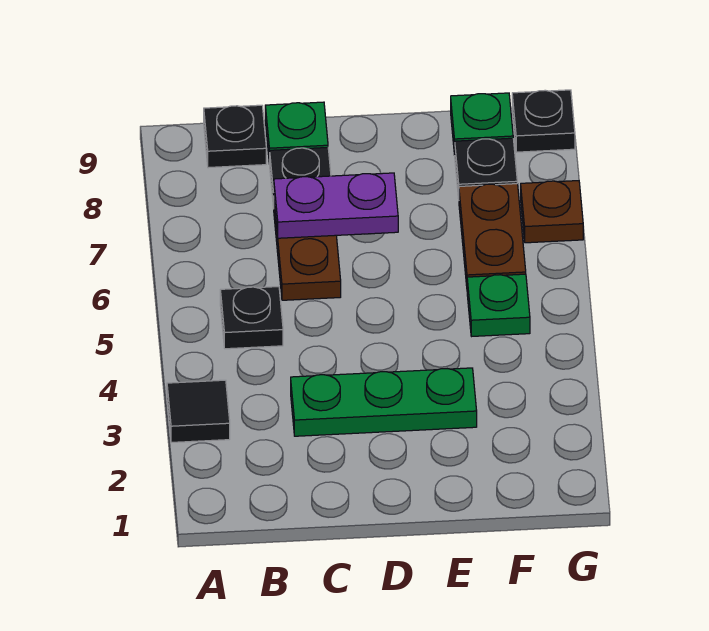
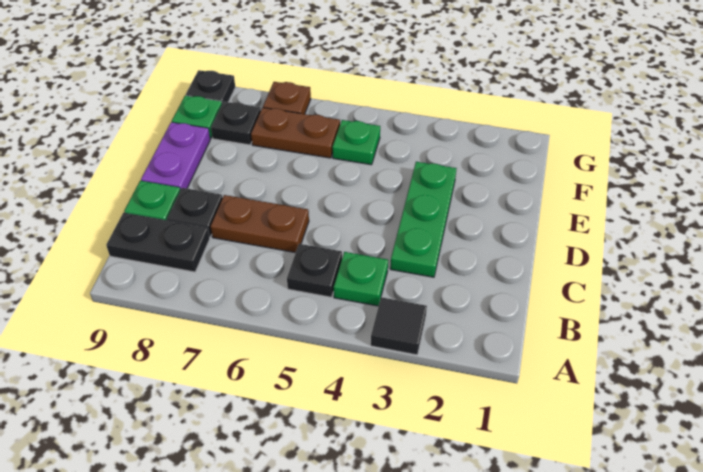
none -> green plate B4 level 1
black plate B9 level 1 -> black plate B8:B9 level 1
purple plate C7:D7 level 2 -> purple plate D9:E9 level 1

